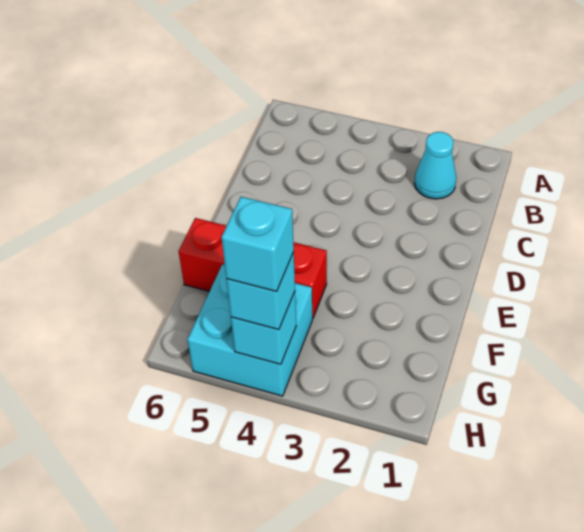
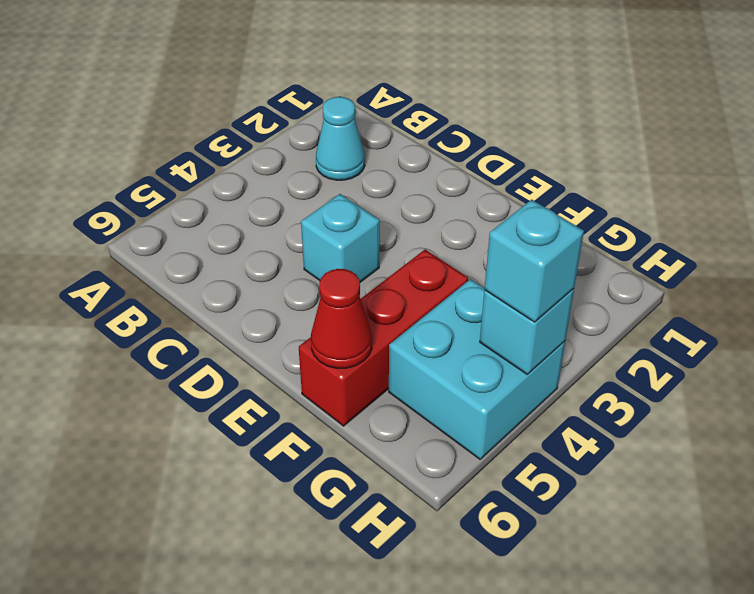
none -> red cone F6 level 2
cyan brick H4 level 4 -> cyan brick D4 level 1

